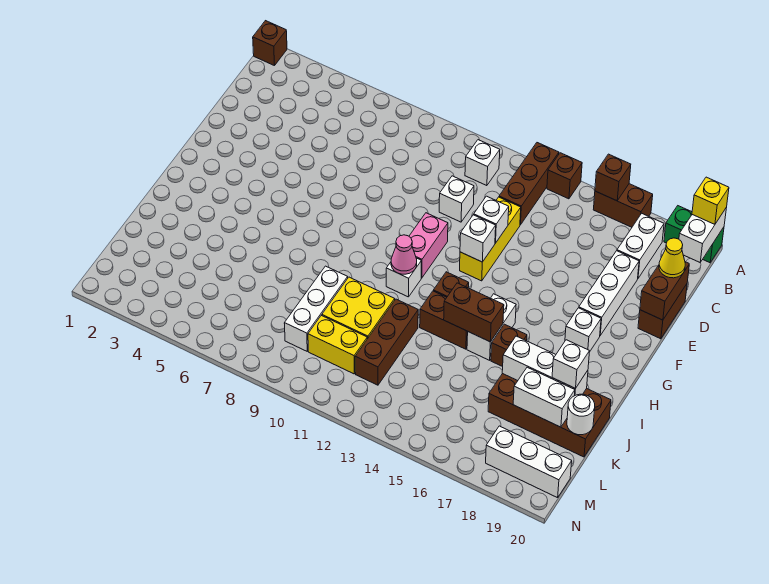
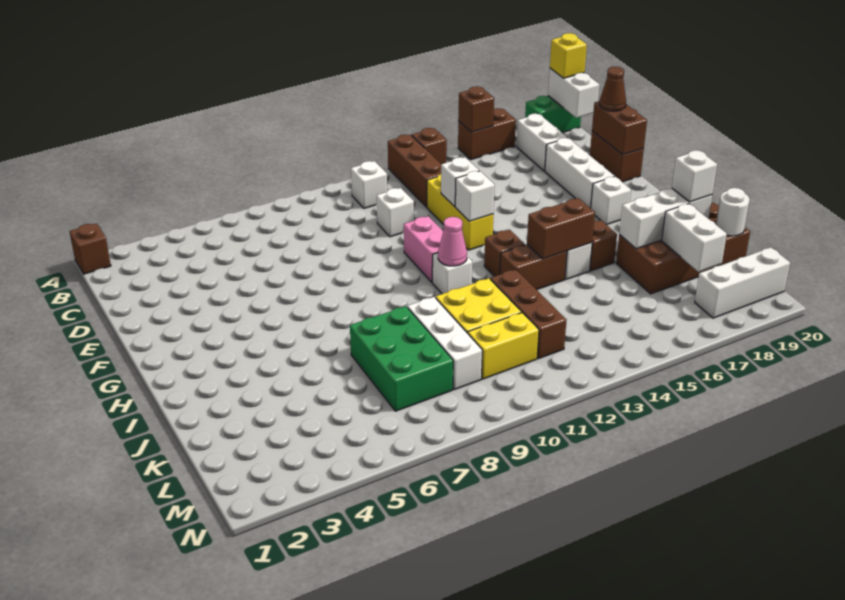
yellow cone D20 level 3 -> brown cone D20 level 3
none -> green brick J7:L8 level 1
white brick K18:K19 level 2 -> white brick K18:L18 level 2

